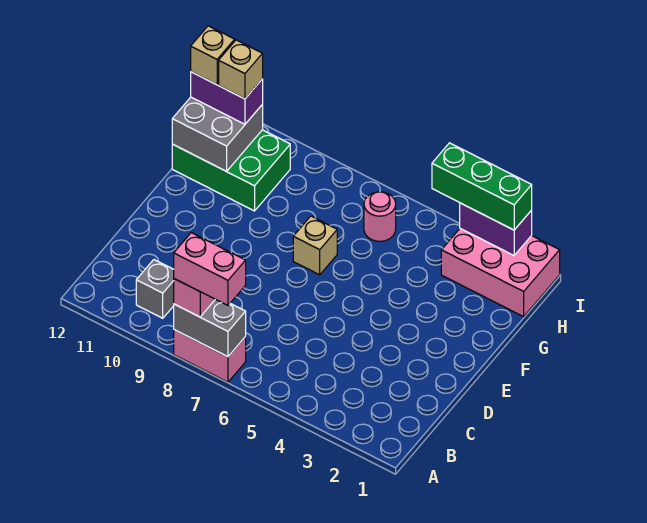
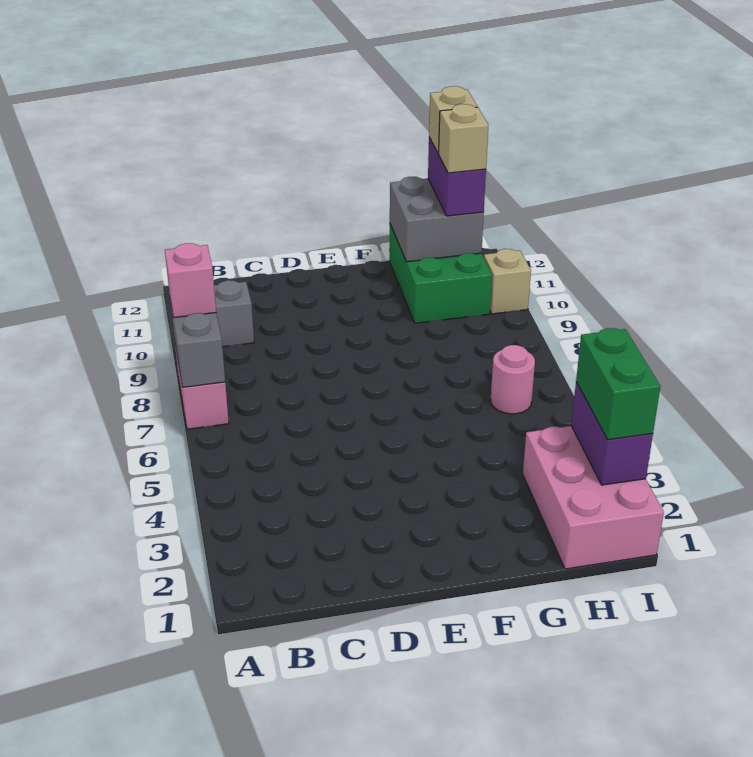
pink brick A7:A8 level 4 -> none
tan brick F7 level 1 -> tan brick I10 level 1
green brick I2:I4 level 3 -> green brick I2:I3 level 3

